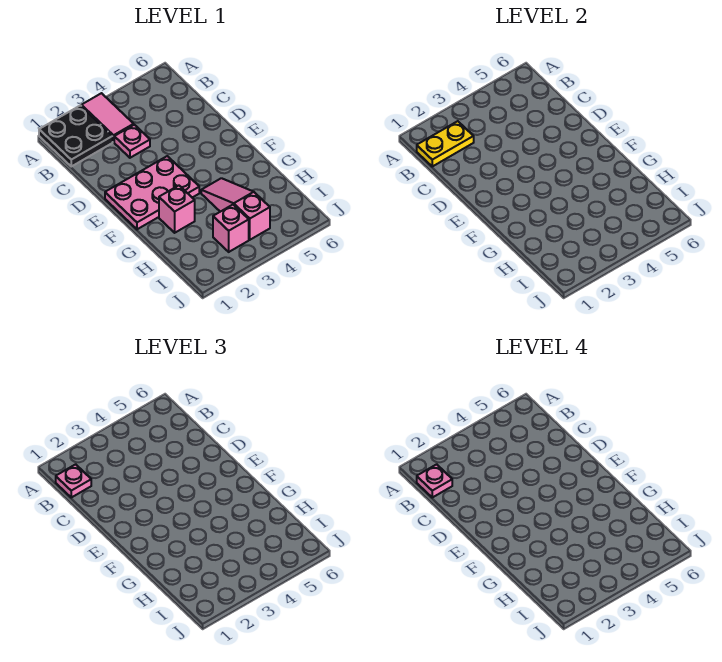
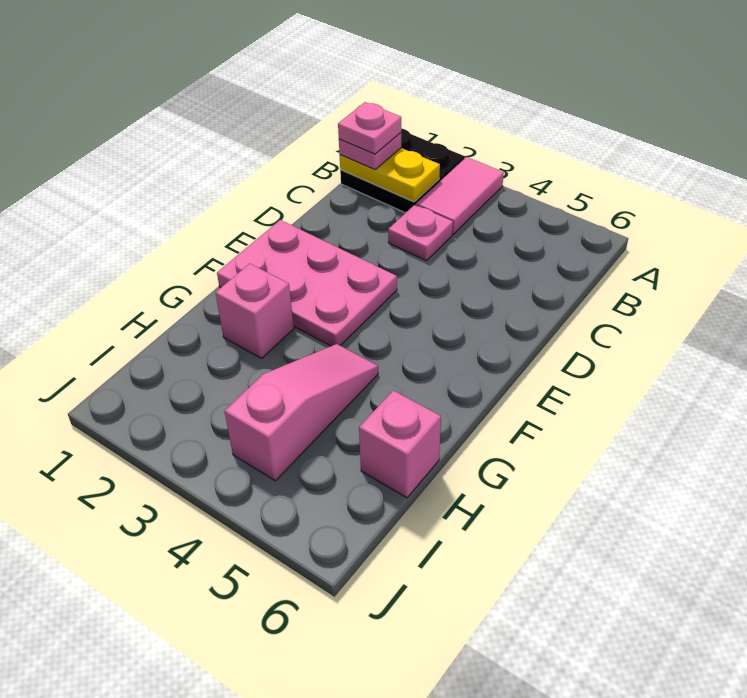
pink brick I3 level 1 -> pink brick H6 level 1

